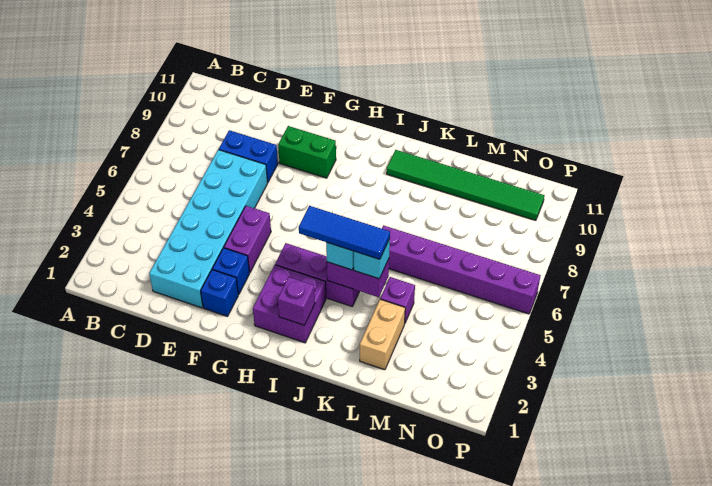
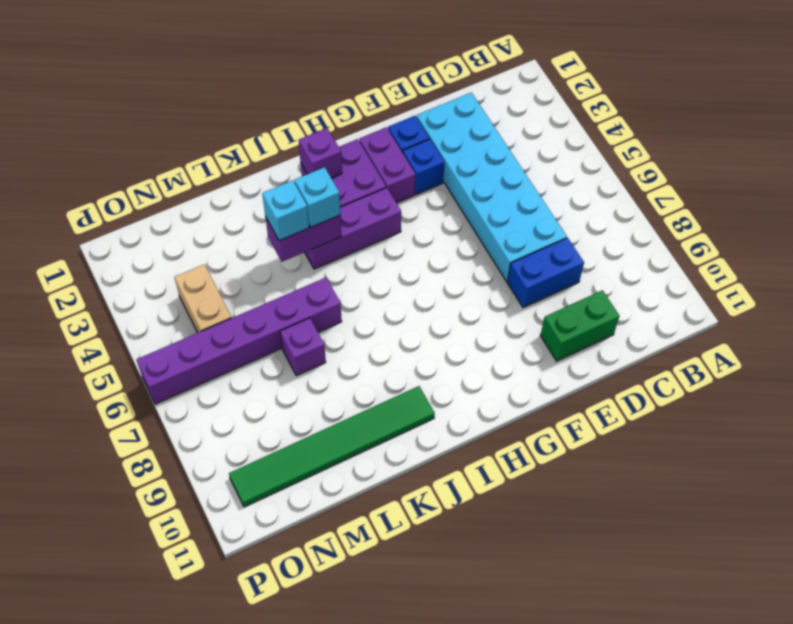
purple brick F4:F5 level 1 -> purple brick G2:G3 level 1
green brick F9:G9 level 1 -> green brick D10:E10 level 1
blue tile I4:K4 level 4 -> none
tan brick L2:L3 level 1 -> tan brick N4:N5 level 1
purple brick L4 level 1 -> purple brick L7 level 1

